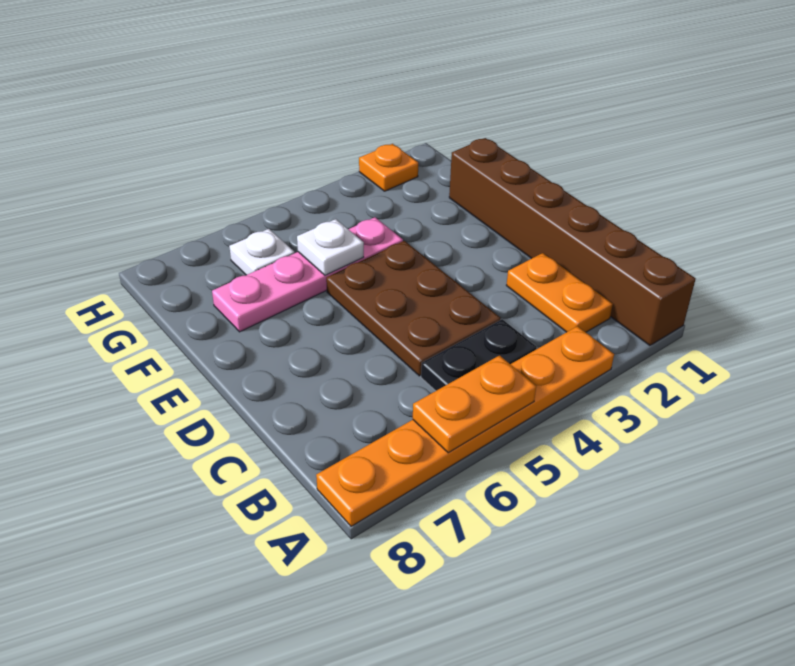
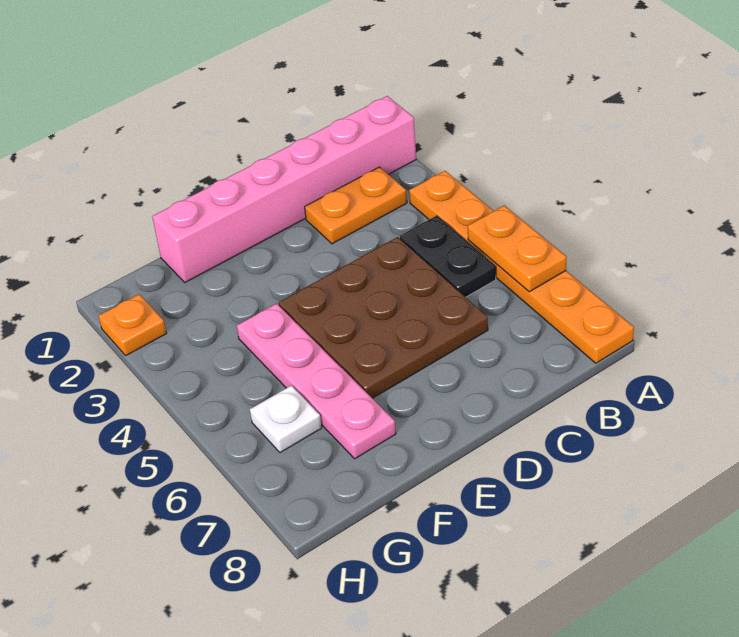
brown brick A1:F1 level 1 -> pink brick A1:F1 level 1
brown plate C4:E5 level 1 -> brown plate C4:E6 level 1
white plate F5 level 2 -> none

